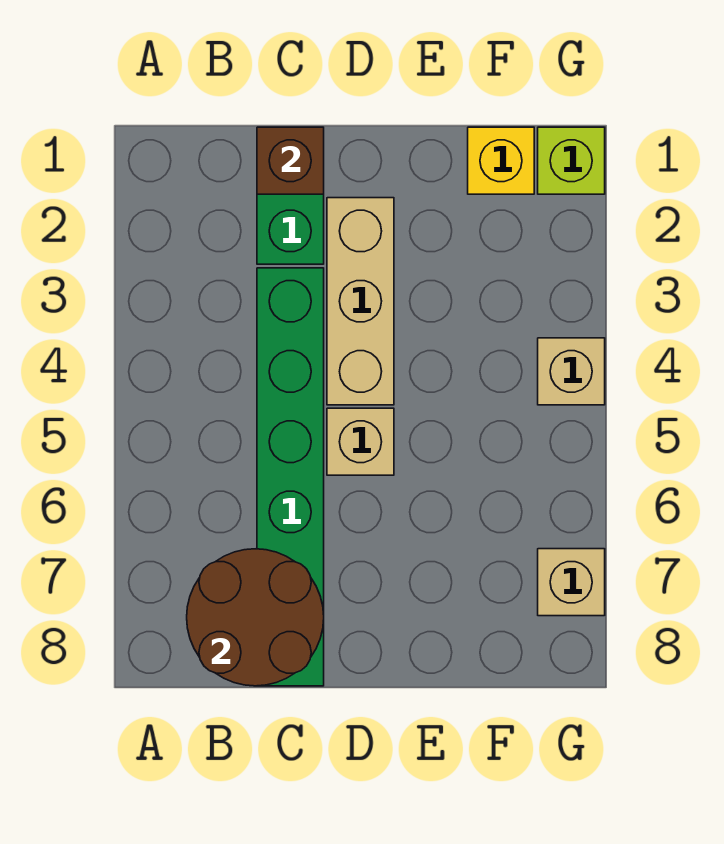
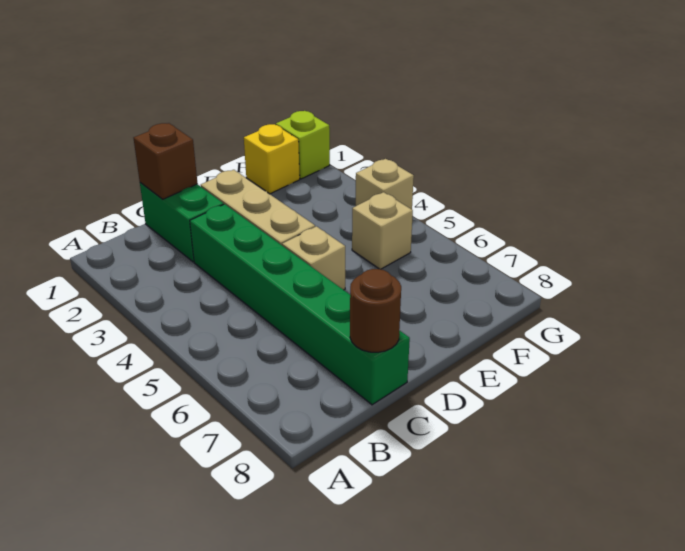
brown round brick B7:C8 level 2 -> brown round brick C8 level 2
tan brick G7 level 1 -> tan brick F5 level 1

